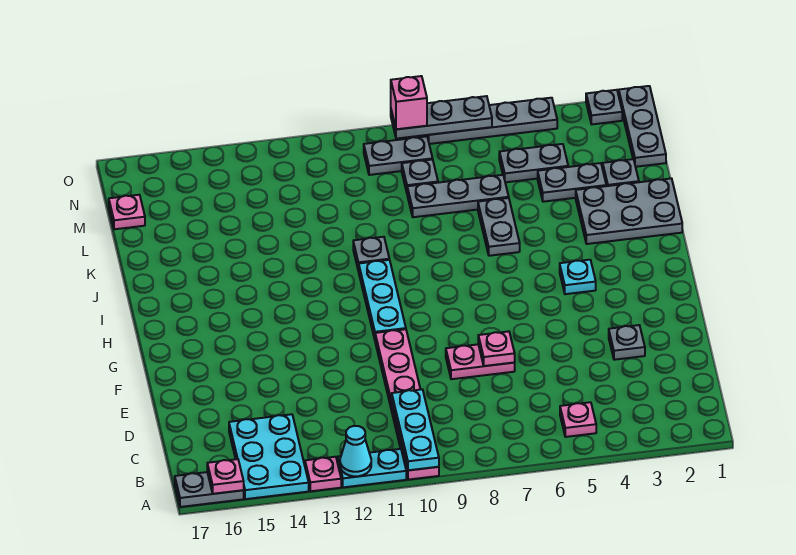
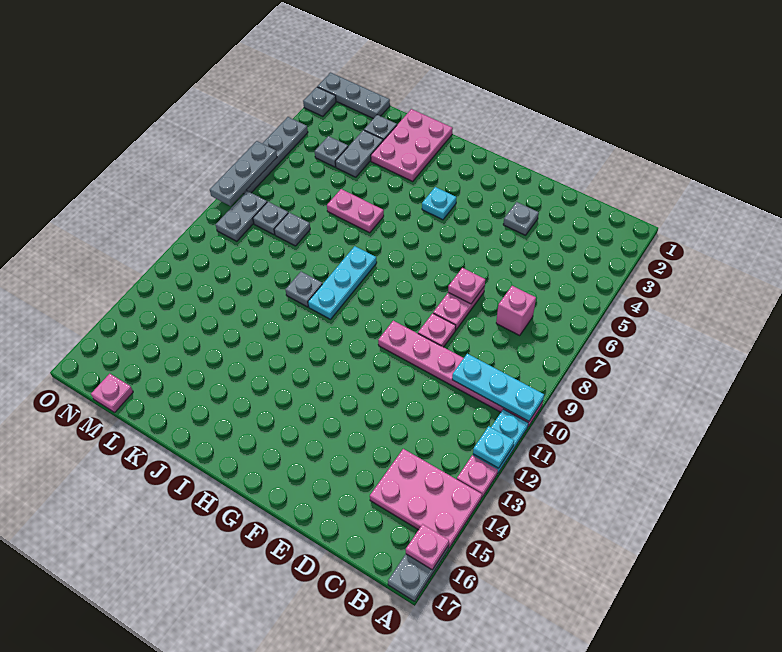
cyan cone A12 level 2 -> cyan plate A12 level 2
cyan plate A14:C15 level 1 -> pink plate A14:C15 level 1
pink plate B5 level 1 -> pink plate E9 level 1
cyan plate G10:I10 level 1 -> cyan plate I8:I10 level 1
grey plate J1:K3 level 1 -> pink plate J1:K3 level 1
grey plate J6:K6 level 1 -> pink plate J6:K6 level 1
grey plate L6:L8 level 1 -> grey plate L8 level 1
grey plate M4:M5 level 1 -> grey plate M4 level 1
pink brick O8 level 3 -> pink brick C7 level 1

